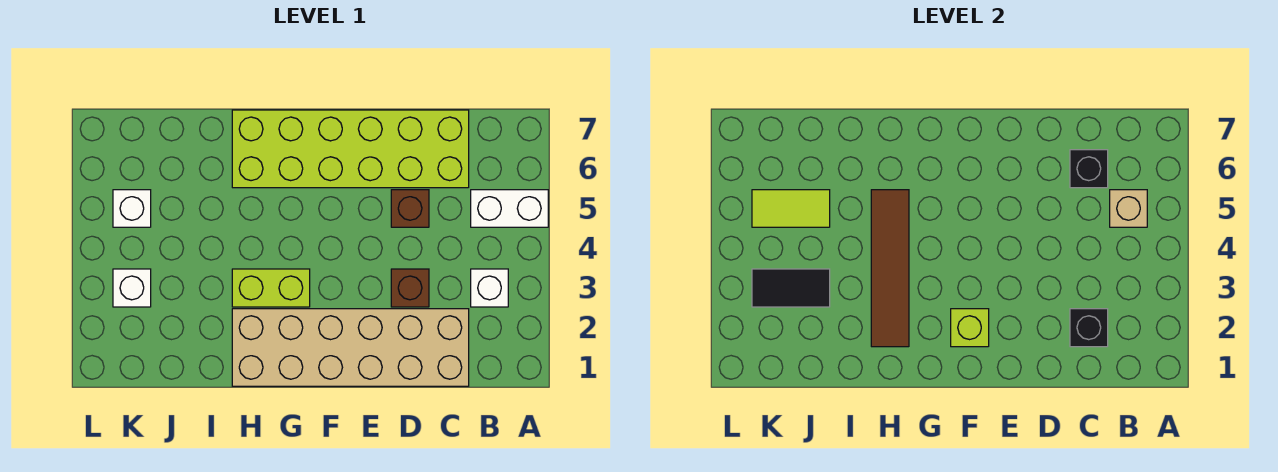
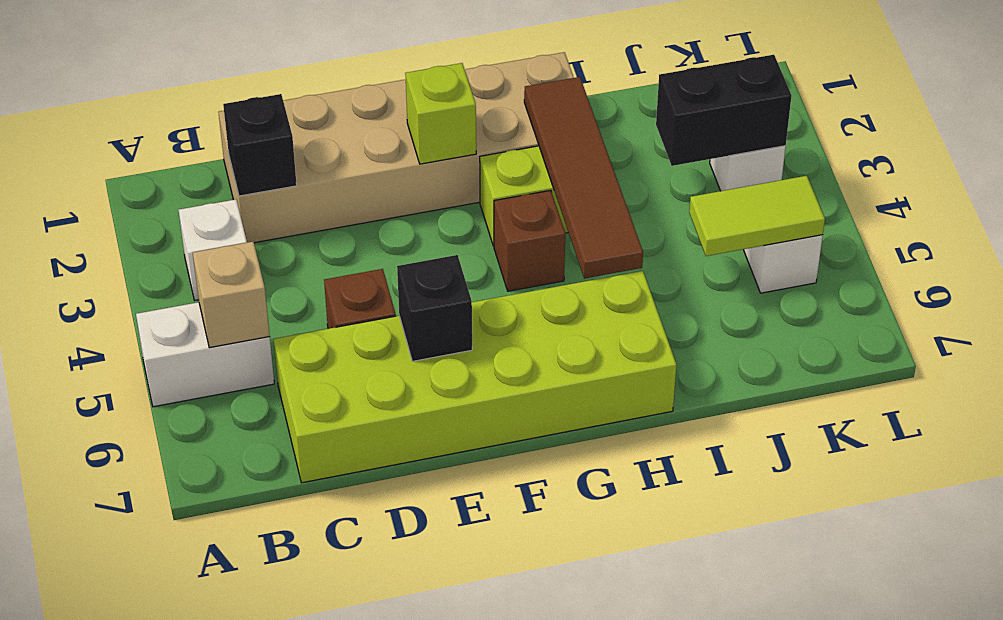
black brick C6 level 2 -> black brick E6 level 2
brown brick D3 level 1 -> brown brick G4 level 1
black tile J3:K3 level 2 -> black brick J3:K3 level 2

